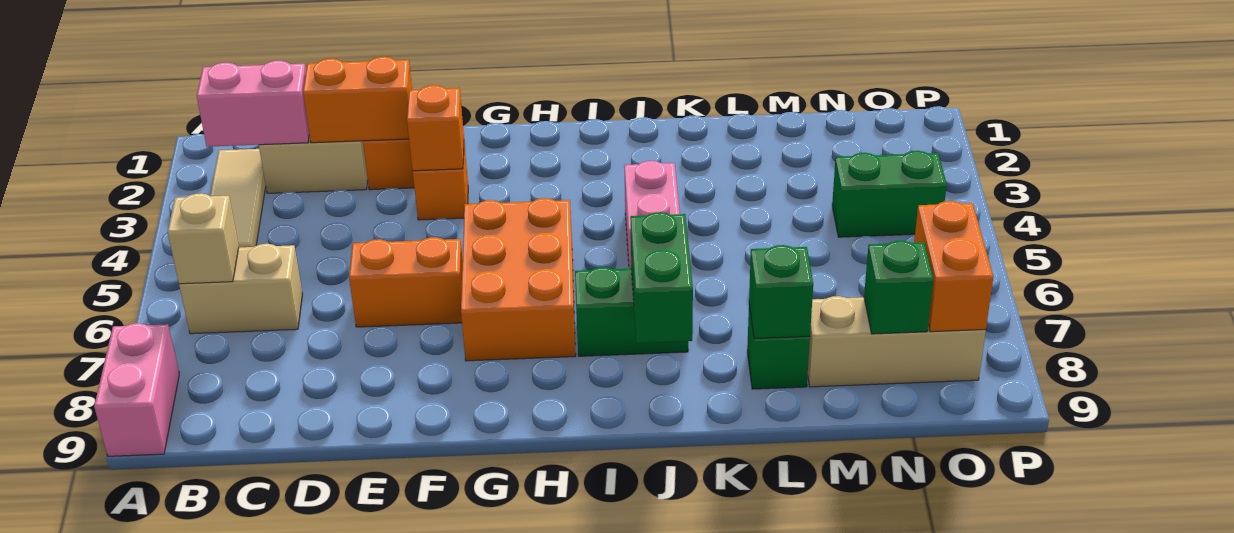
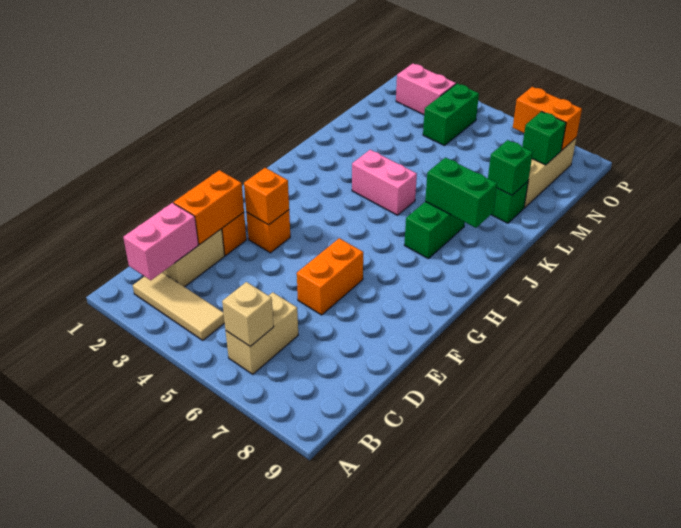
pink brick A8:A9 level 1 -> pink brick O2:O3 level 1
orange brick G5:H7 level 1 -> none

